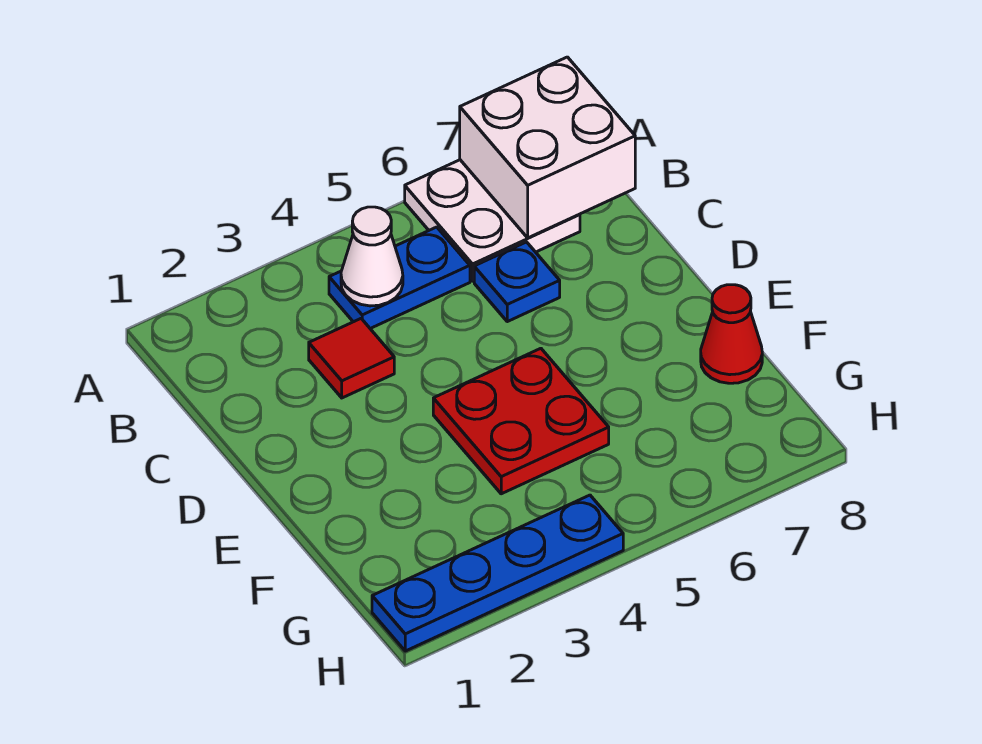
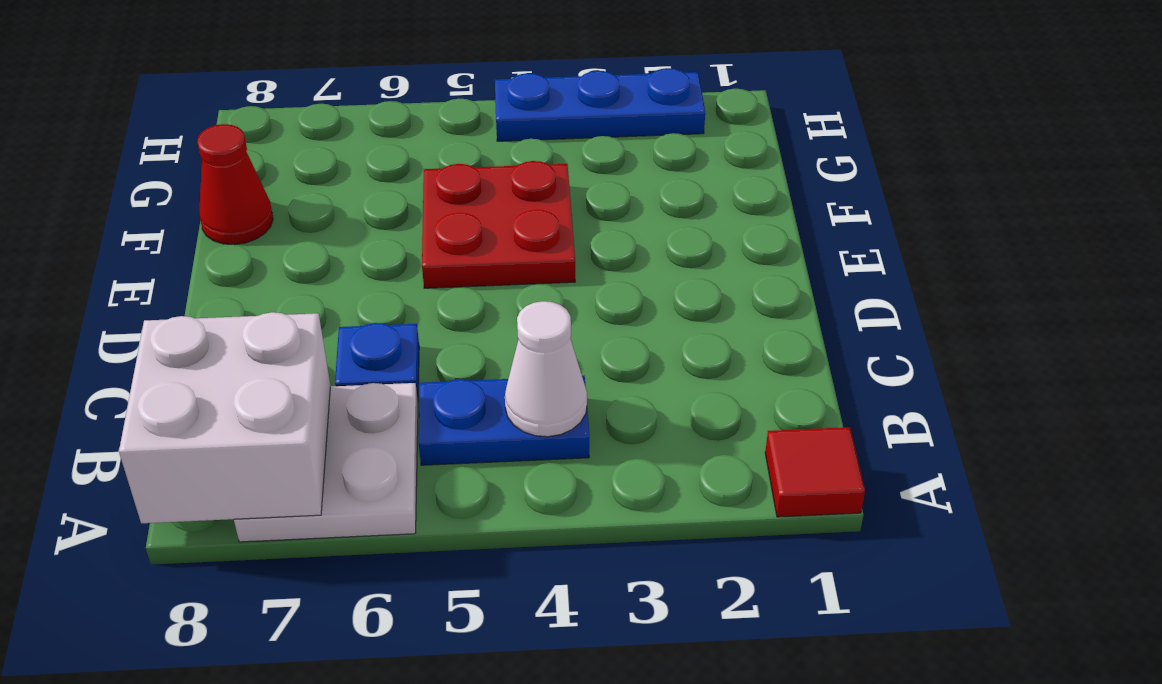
red tile C3 level 1 -> red tile A1 level 1
blue plate H1:H4 level 1 -> blue plate H2:H4 level 1

